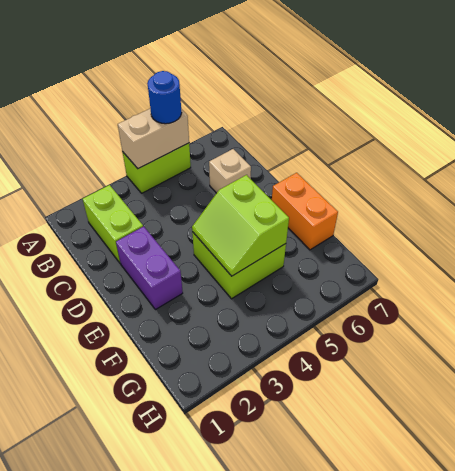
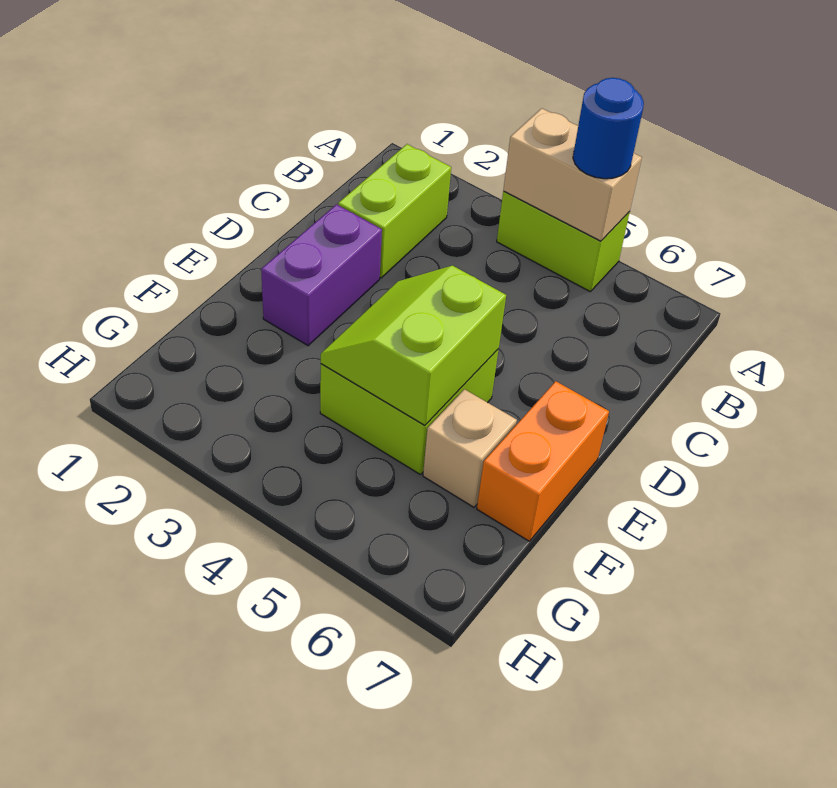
tan brick C6 level 1 -> tan brick F6 level 1

